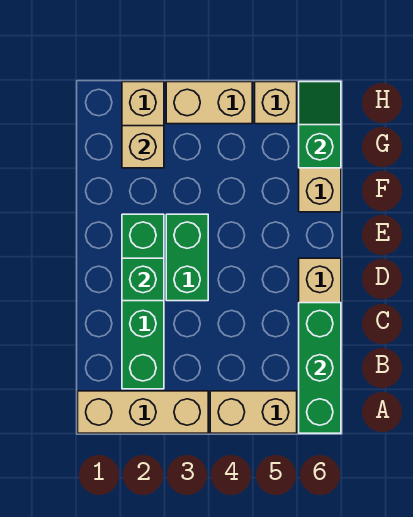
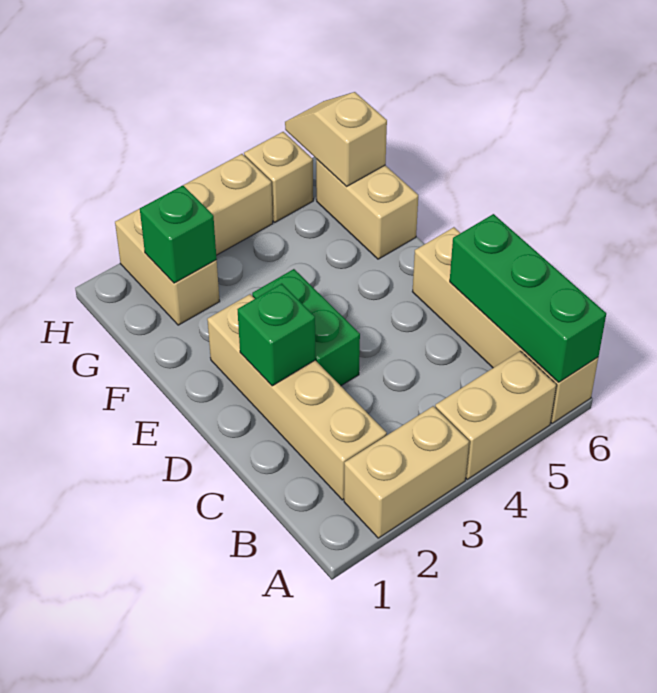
tan brick A1:A3 level 1 -> tan brick A2:A3 level 1
green brick B2:E2 level 1 -> tan brick B2:E2 level 1
tan brick G2 level 2 -> green brick G2 level 2
green slope G6:H6 level 2 top G -> tan slope G6:H6 level 2 top G

